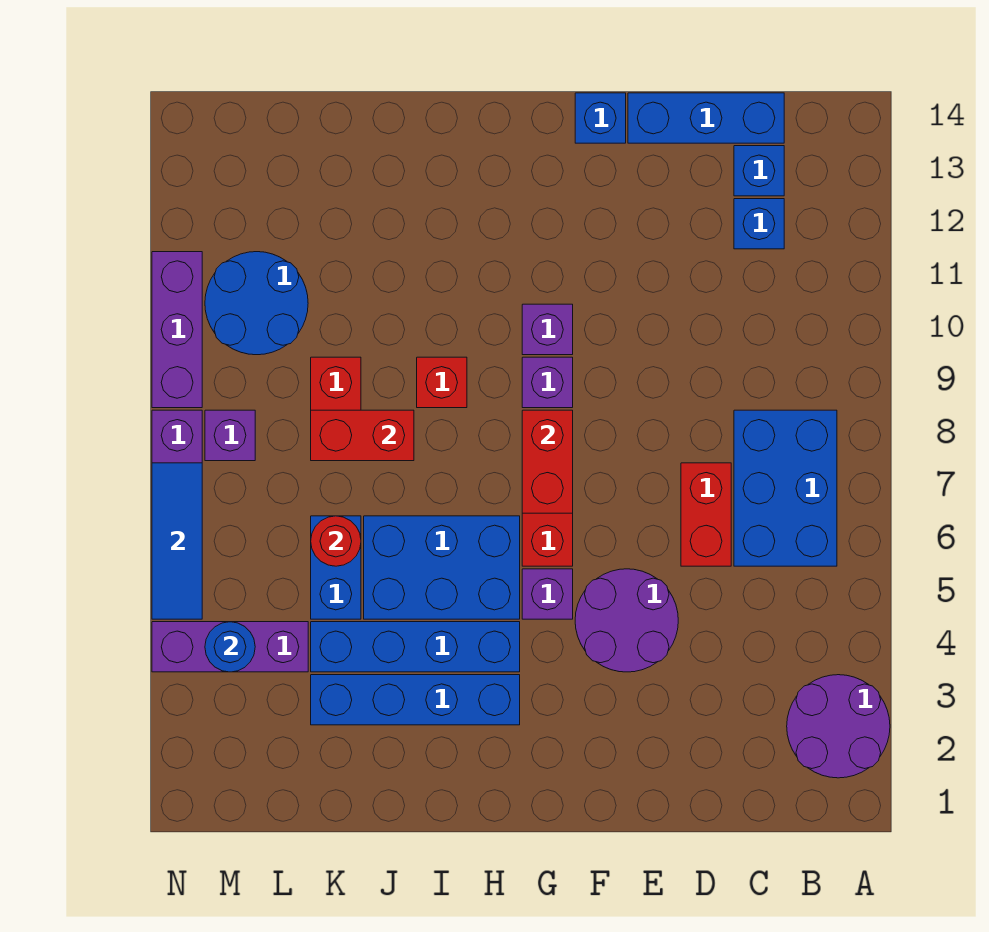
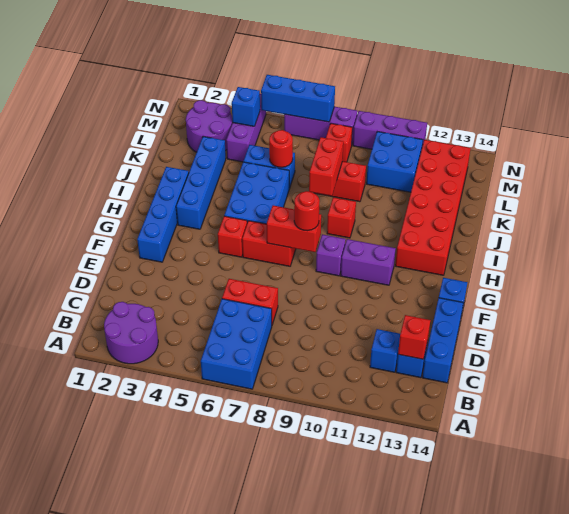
blue brick B6:C8 level 1 -> blue brick A6:C7 level 1
none -> red brick C13 level 2
purple round brick E4:F5 level 1 -> purple round brick L2:M3 level 1
purple brick G5 level 1 -> red brick G5 level 1
none -> red round brick G8 level 3
purple brick G10 level 1 -> purple brick G10:G11 level 1
blue brick H4:K4 level 1 -> blue brick F2:I2 level 1
none -> red brick H12:M13 level 1
blue round brick L10:M11 level 1 -> blue brick L10:M11 level 1
blue round brick M4 level 2 -> blue brick M4 level 2
purple brick M8 level 1 -> red brick M8 level 1
blue tile N5:N7 level 2 -> blue brick N5:N7 level 2

